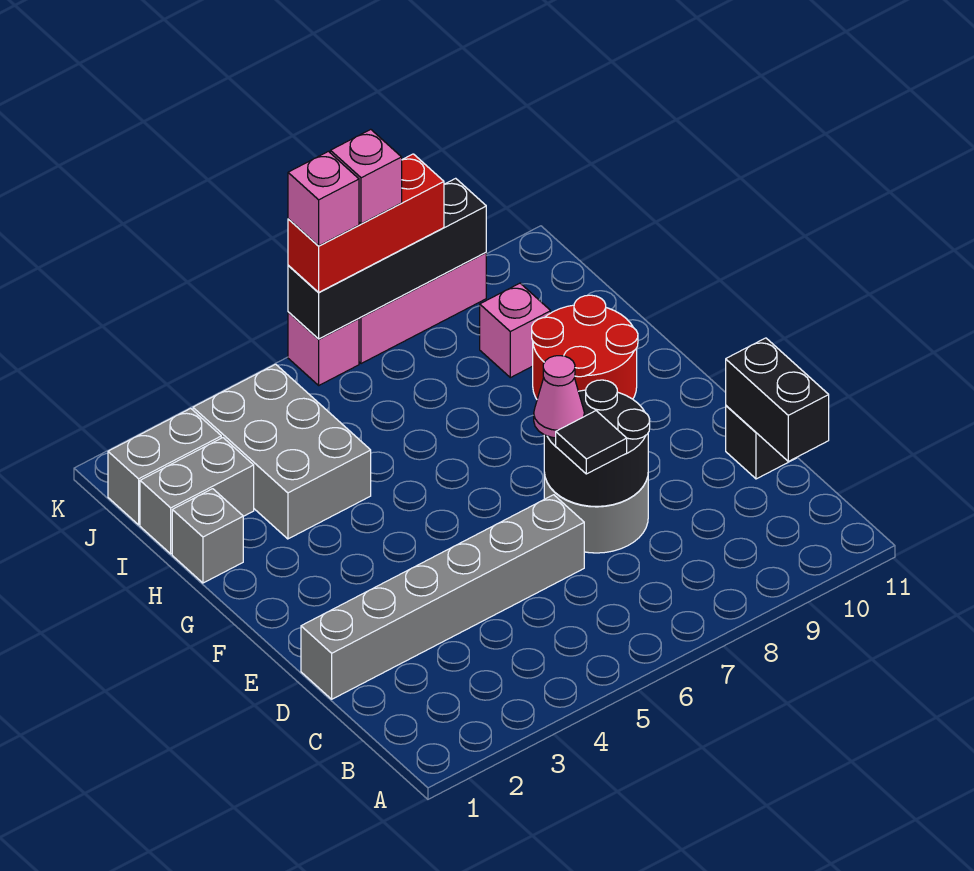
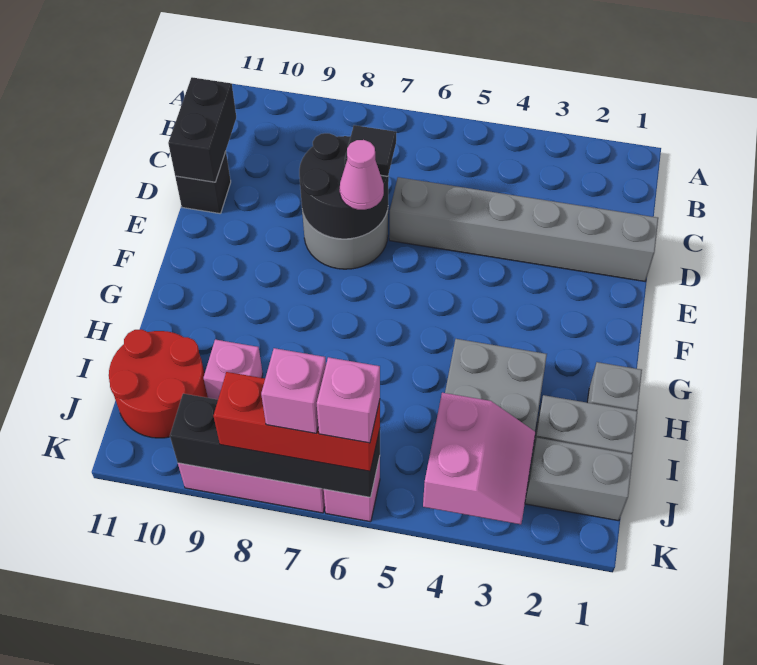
red round brick G9:H10 level 1 -> red round brick I10:J11 level 1
none -> pink slope J3:K4 level 2 top 4

